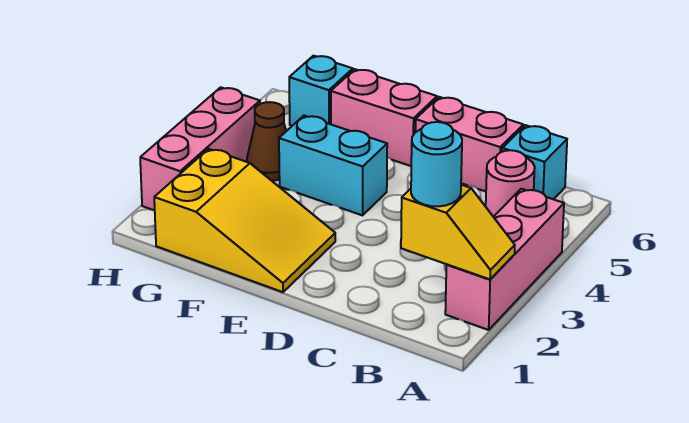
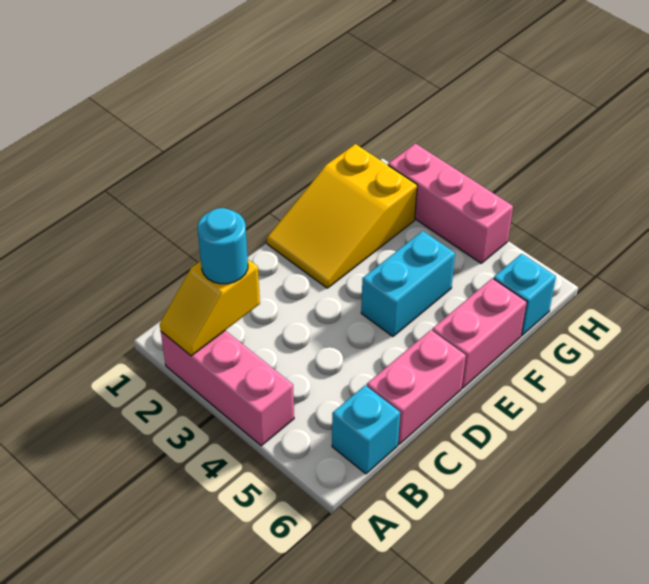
pink round brick B5 level 1 -> none
brown cone G4 level 1 -> none

